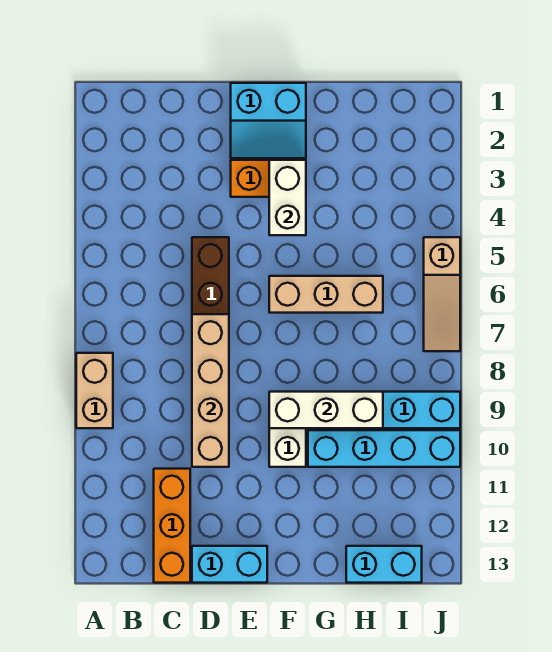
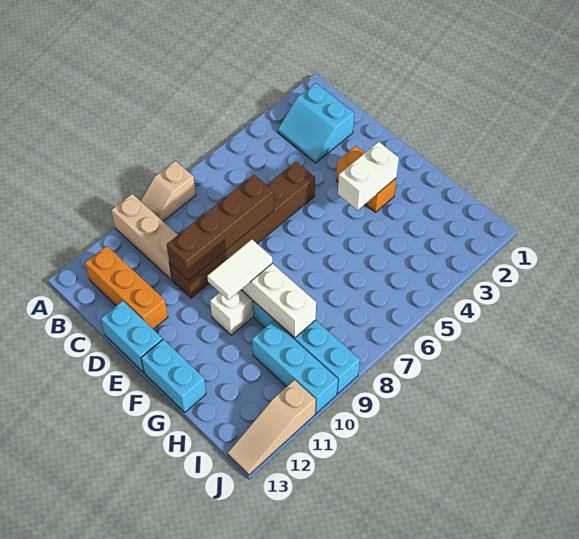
tan brick A8:A9 level 1 -> tan slope A8:A9 level 1 top 8
orange brick C11:C13 level 1 -> orange brick B12:D12 level 1
tan brick D7:D10 level 2 -> brown brick D7:D10 level 2
cyan slope E1:F2 level 1 top 1 -> cyan slope B2:C3 level 1 top 2
tan brick F6:H6 level 1 -> tan brick A10:C10 level 1
none -> white tile F9:F10 level 3
cyan brick G10:J10 level 1 -> cyan brick H10:J10 level 1
cyan brick H13:I13 level 1 -> cyan brick F13:G13 level 1
tan slope J5:J7 level 1 top 5 -> tan slope J11:J13 level 1 top 11

